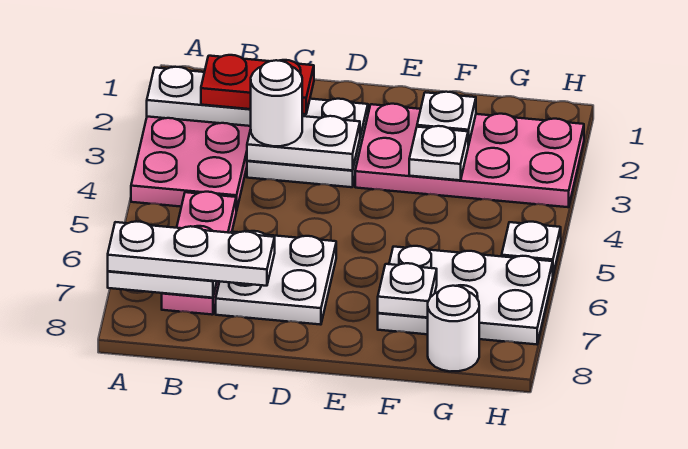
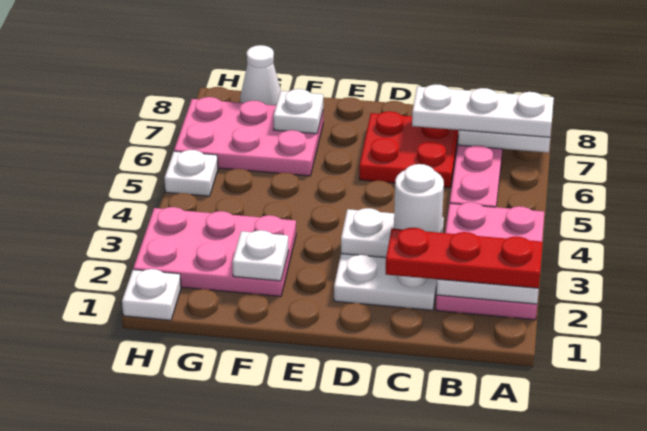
red plate B2:C2 level 3 -> red plate A2:C2 level 3
white plate C6:D7 level 1 -> red plate C6:D7 level 1
pink plate E2:H3 level 1 -> pink plate F2:H3 level 1
white plate F3 level 2 -> white plate H1 level 1
white plate F6:H7 level 1 -> pink plate F6:H7 level 1
white round brick G8 level 1 -> white cone G8 level 1

